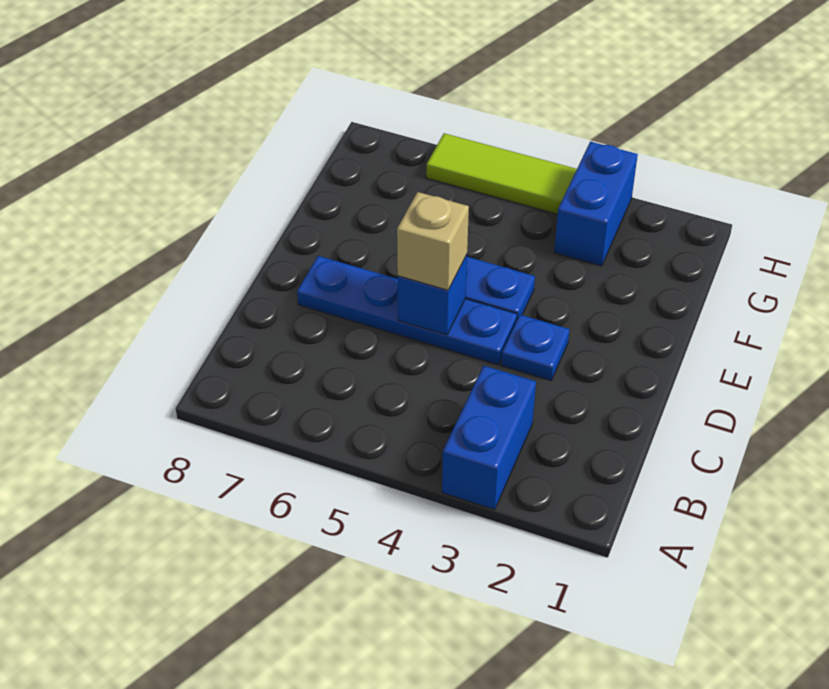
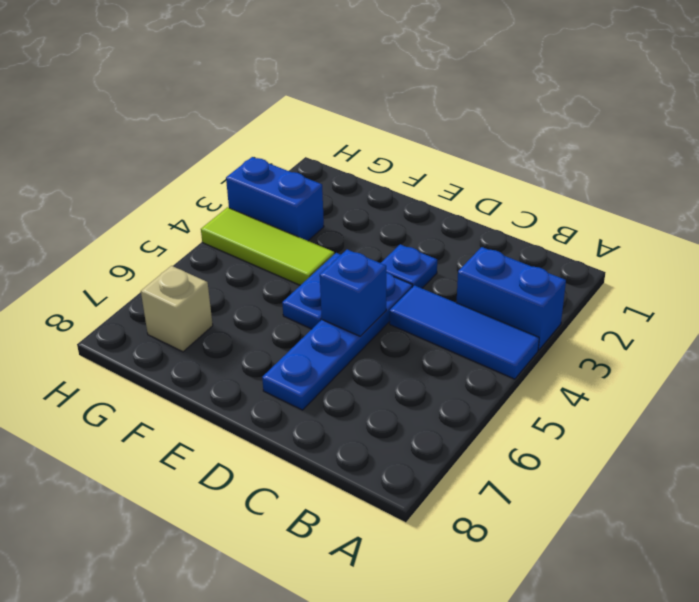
none -> blue tile A4:C4 level 1
tan brick D5 level 3 -> tan brick G7 level 1
lime tile H4:H6 level 1 -> lime tile F4:H4 level 1

